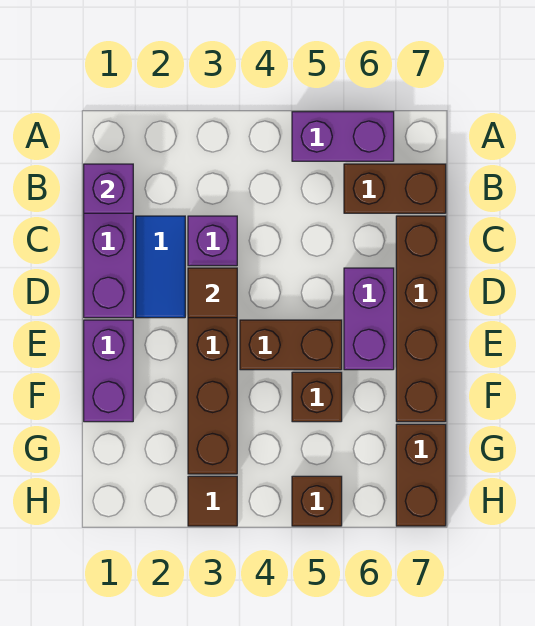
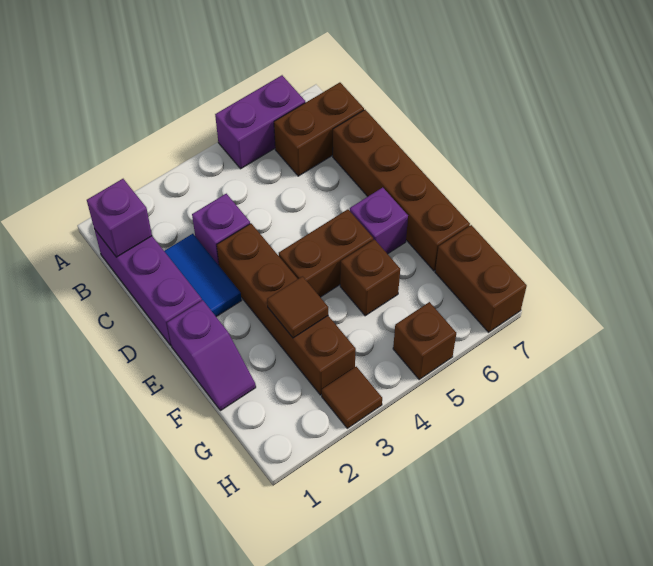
brown tile D3 level 2 -> brown tile F3 level 2
purple brick D6:E6 level 1 -> purple brick E6 level 1
purple brick E1:F1 level 1 -> purple slope E1:F1 level 1 top E

